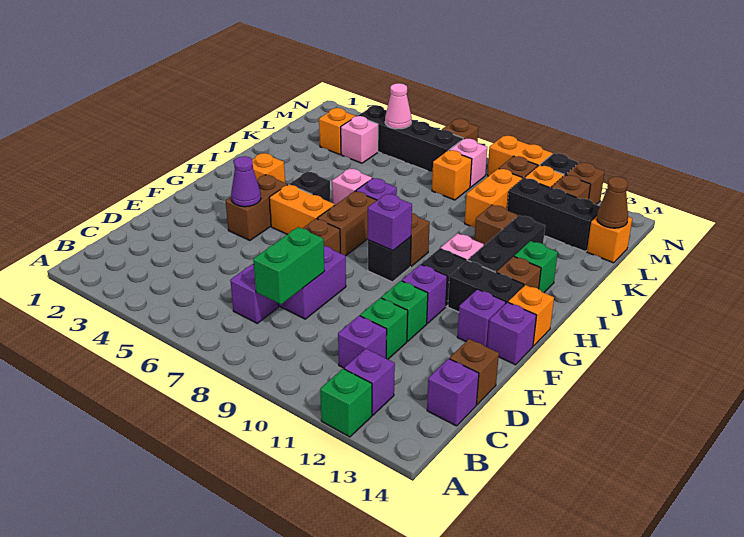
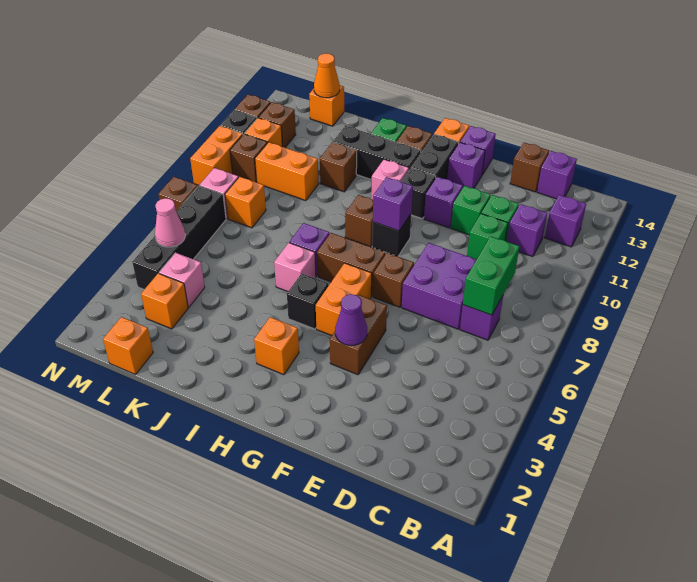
green brick A12 level 1 -> green brick D10 level 1
green brick C8:D8 level 2 -> green brick C7:C8 level 2
brown brick F4:G4 level 1 -> brown brick F4:F5 level 1
none -> orange brick L1 level 1
black brick L11:L13 level 1 -> none
brown cone L14 level 2 -> orange cone L14 level 2

